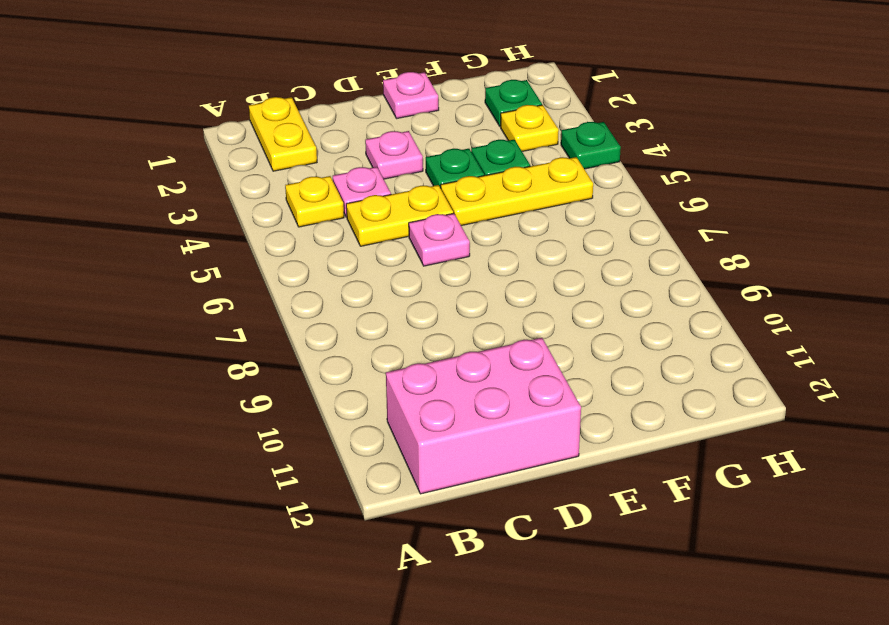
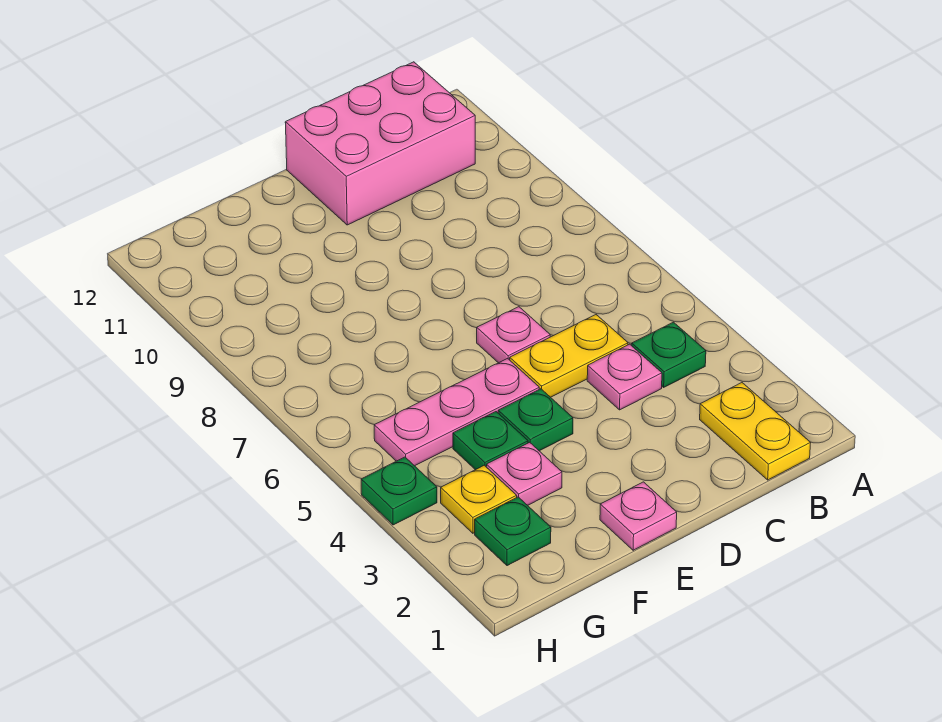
yellow plate B4 level 1 -> green plate B4 level 1
pink plate D3 level 1 -> pink plate F3 level 1
yellow plate E5:G5 level 1 -> pink plate E5:G5 level 1

